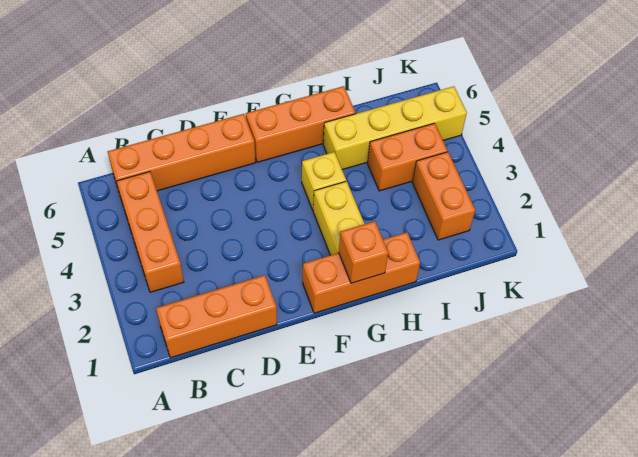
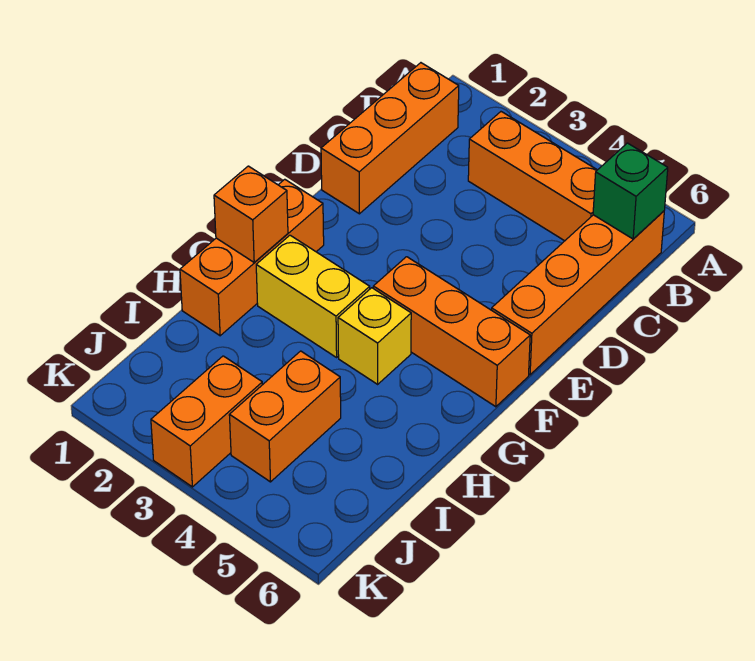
none -> green brick B6 level 2
orange brick F6:H6 level 1 -> orange brick F4:F6 level 1
yellow brick H5:K5 level 1 -> none
orange brick J2:J3 level 1 -> orange brick J3:K3 level 1

